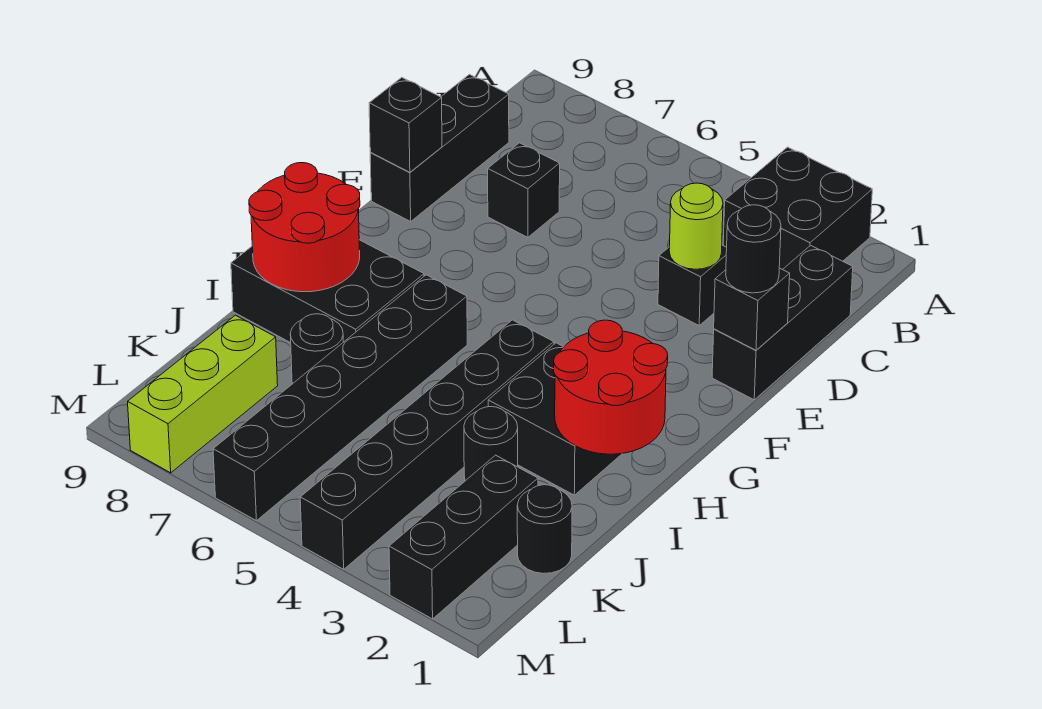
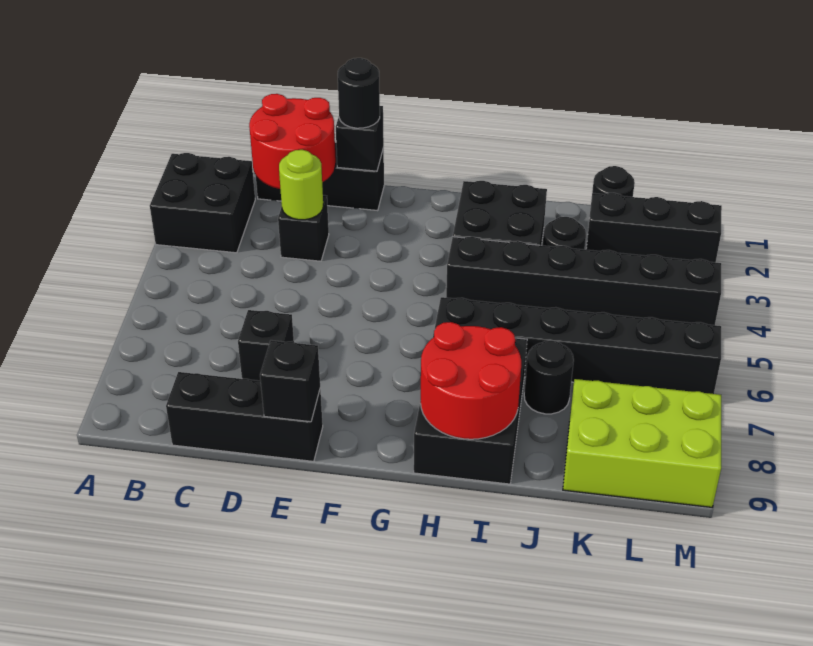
red round brick H1:I2 level 2 -> red round brick C1:D2 level 2
lime brick K8:M8 level 1 -> lime brick K8:M9 level 1

